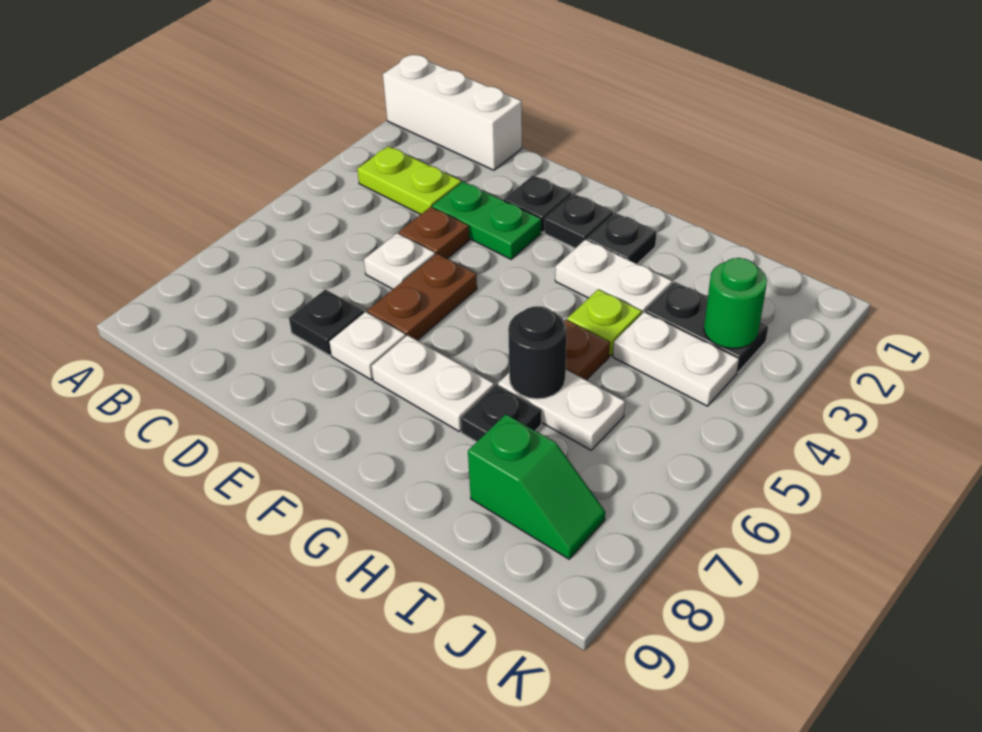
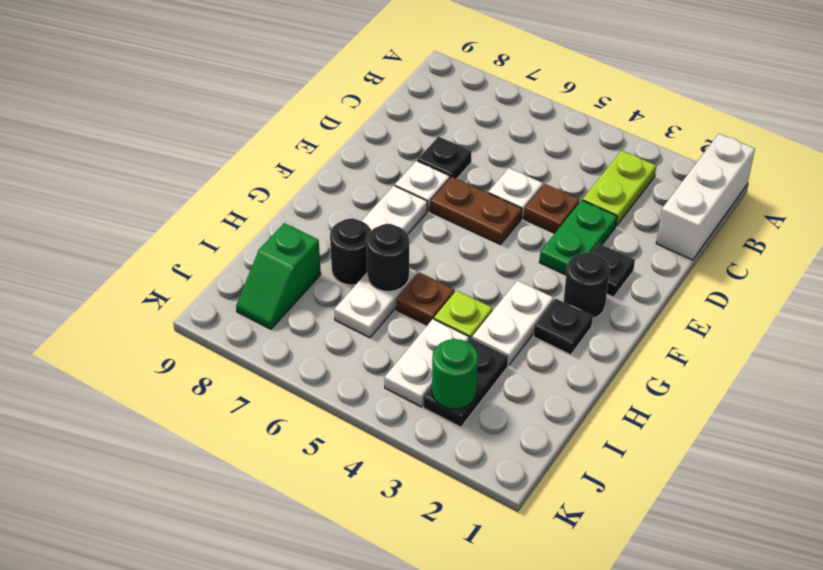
black plate F2 level 1 -> black round brick F2 level 1
black plate H7 level 1 -> black round brick H7 level 1

